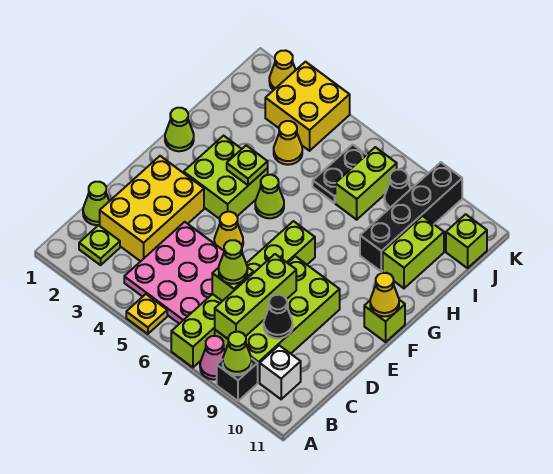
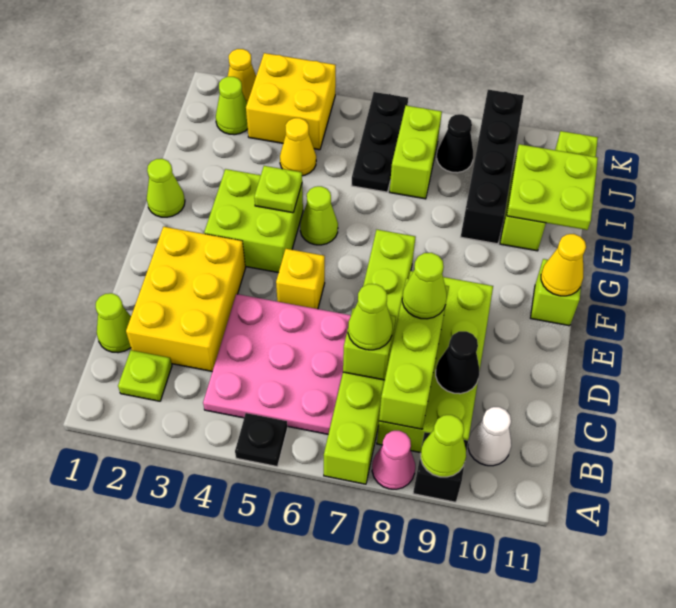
yellow plate A5 level 1 -> black plate A5 level 1
white brick B10 level 1 -> white cone B10 level 1
none -> lime cone D8 level 3
yellow cone E5 level 1 -> yellow brick E5 level 1
none -> lime plate H10:I11 level 2
black plate I6:J6 level 1 -> black plate I6:K6 level 1
none -> lime cone J2 level 1

